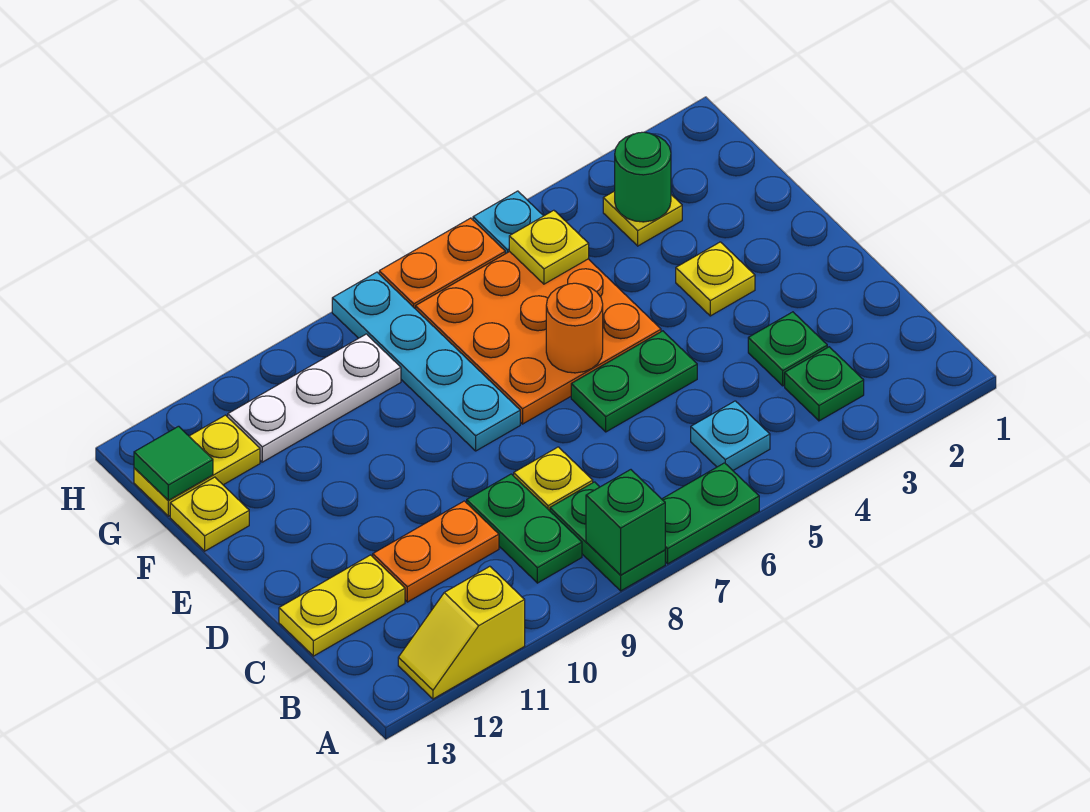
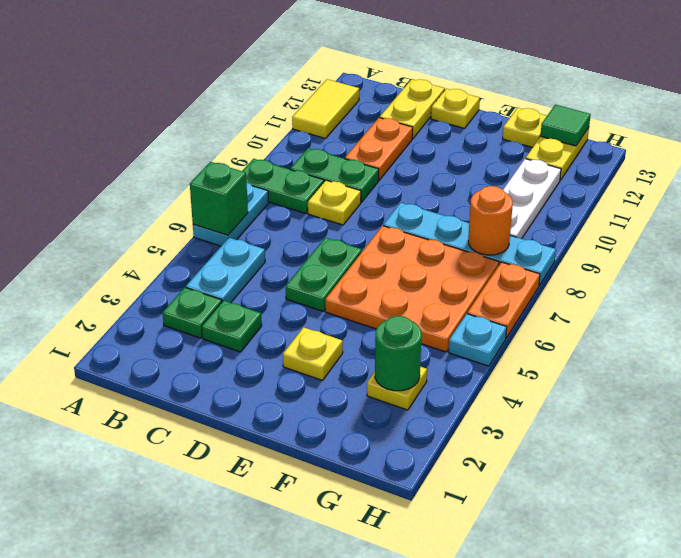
green plate A6:A7 level 1 -> cyan plate A6:A7 level 1
green brick A8 level 2 -> green brick A6 level 2
yellow slope A11:A12 level 1 top 11 -> yellow tile A11:A12 level 1
cyan plate B5 level 1 -> cyan plate B4:B5 level 1
orange round brick E6 level 2 -> orange round brick G8 level 2
yellow plate G5 level 2 -> yellow plate D13 level 1

